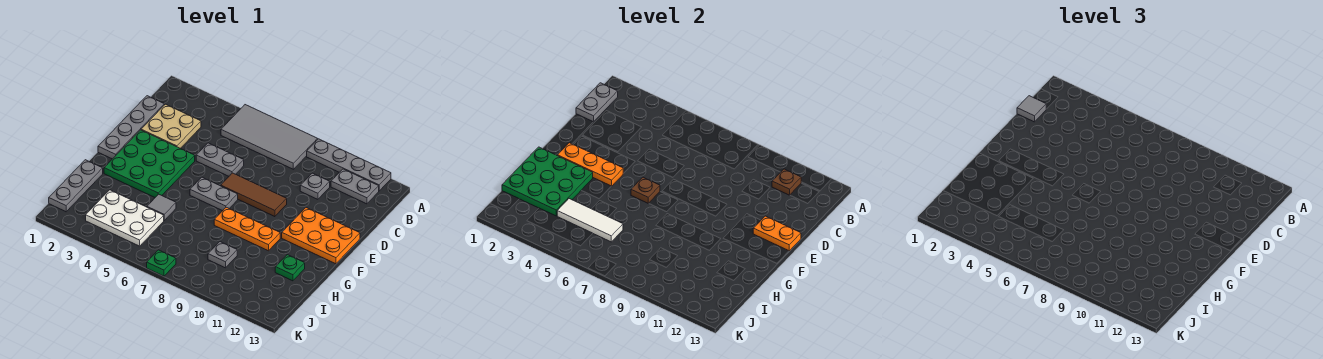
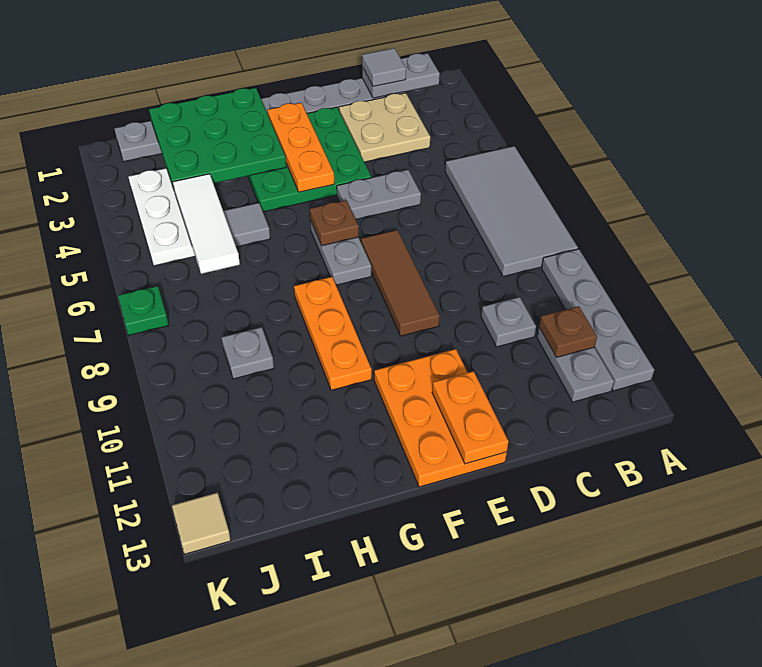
grey plate D5:D6 level 1 -> grey plate D5:E5 level 1
green plate H12 level 1 -> none
none -> tan tile K13 level 1

